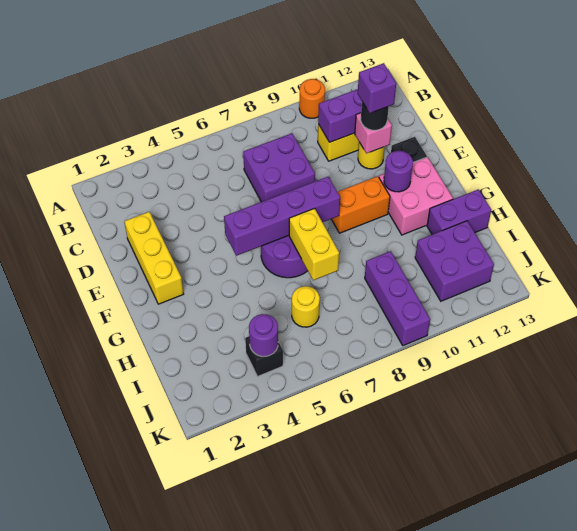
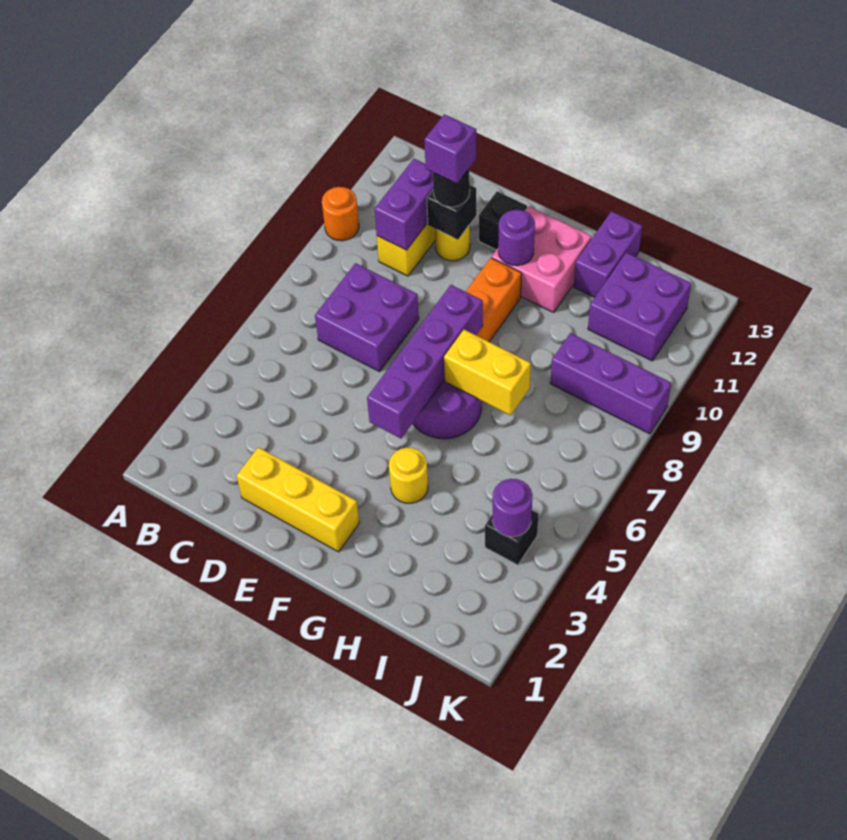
pink brick D11 level 2 -> black brick D11 level 2
yellow round brick I6 level 1 -> yellow round brick G4 level 1

